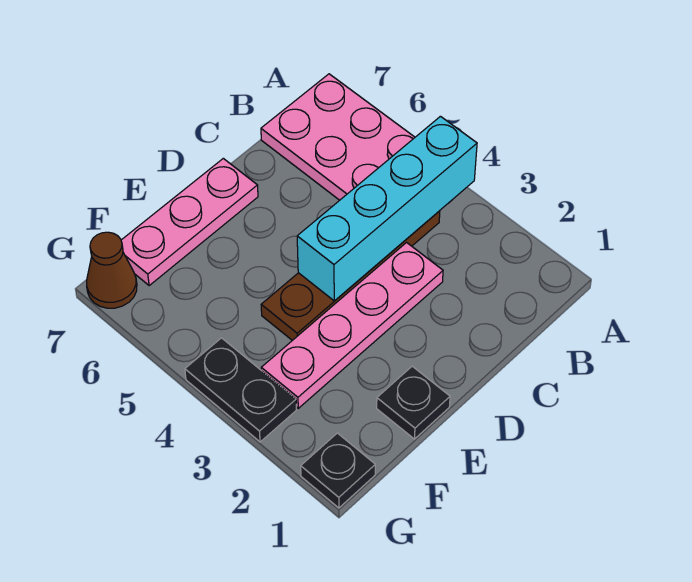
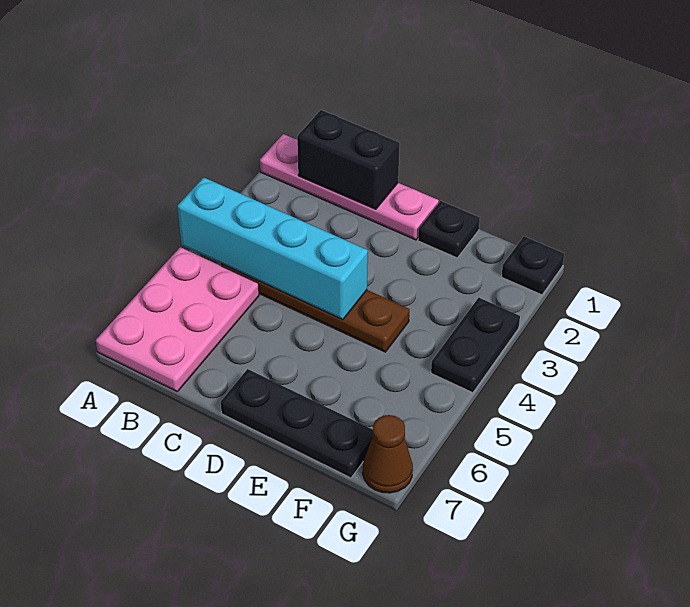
none -> black brick B1:C1 level 2
pink plate C3:F3 level 1 -> pink plate A1:D1 level 1
pink plate D7:F7 level 1 -> black plate D7:F7 level 1

